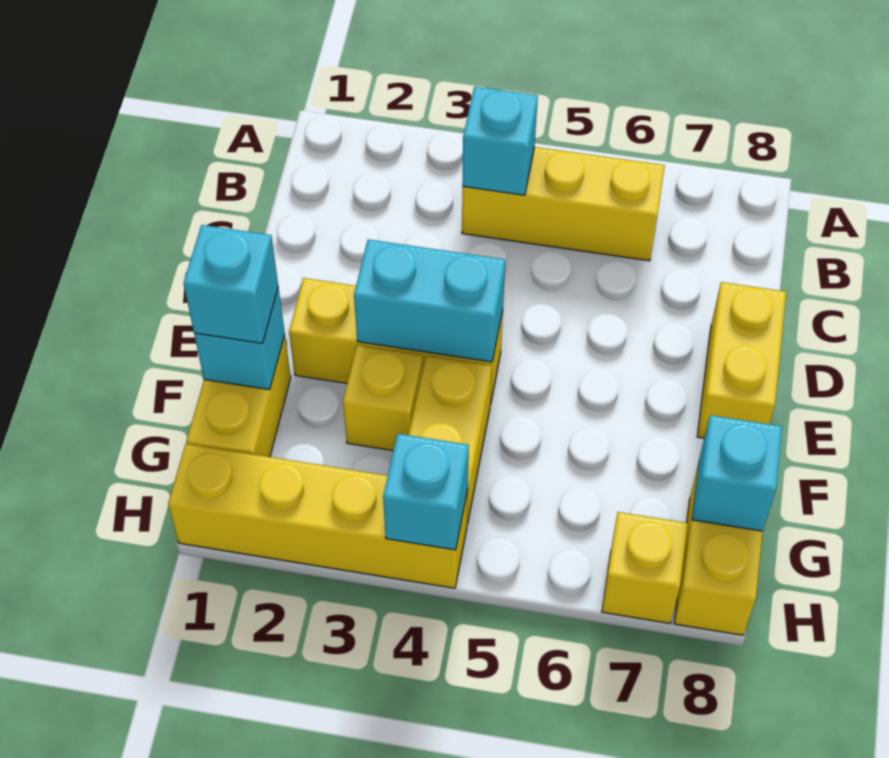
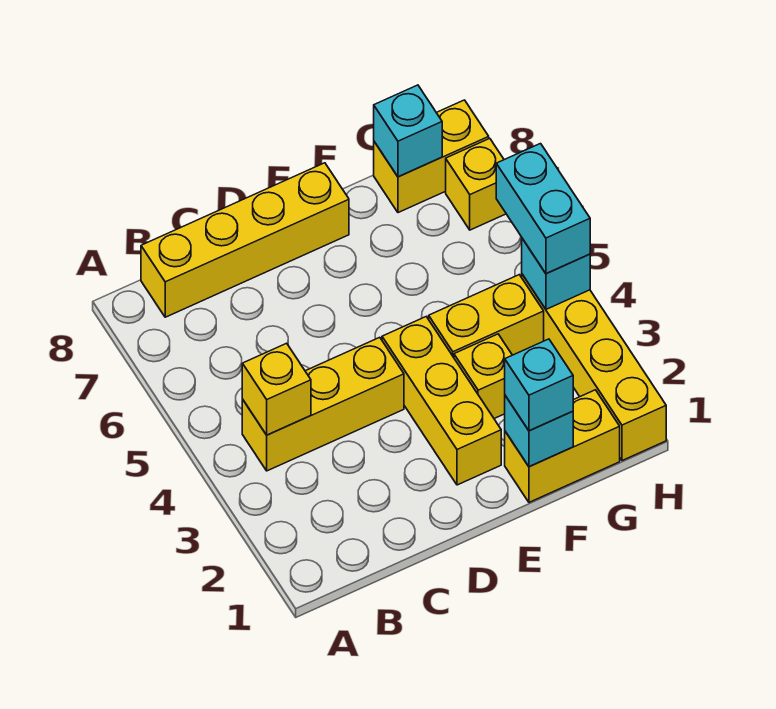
yellow brick B4:B6 level 1 -> yellow brick B4:D4 level 1
cyan brick B4 level 2 -> yellow brick B4 level 2
yellow brick D8:E8 level 1 -> yellow brick B8:E8 level 1
cyan brick E3:E4 level 2 -> cyan brick H4:H5 level 3

